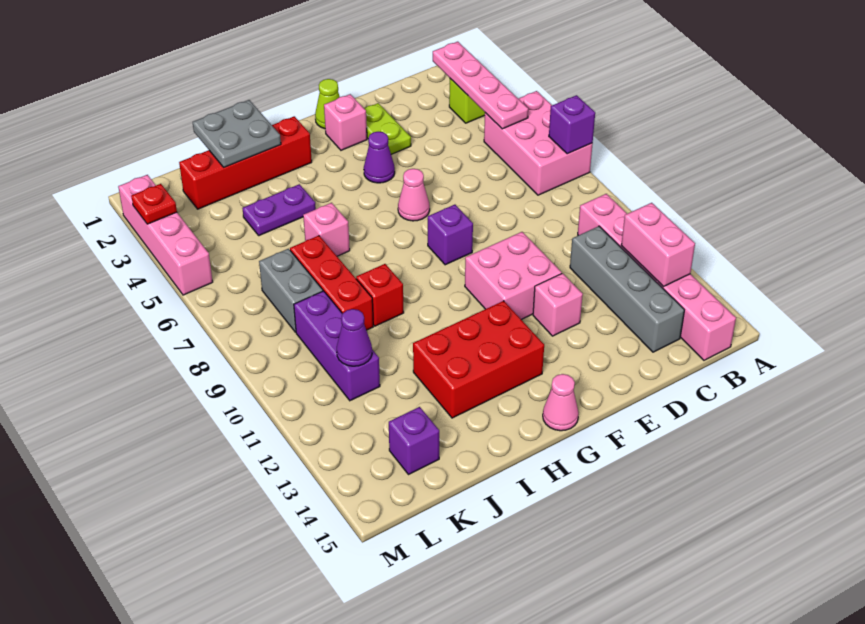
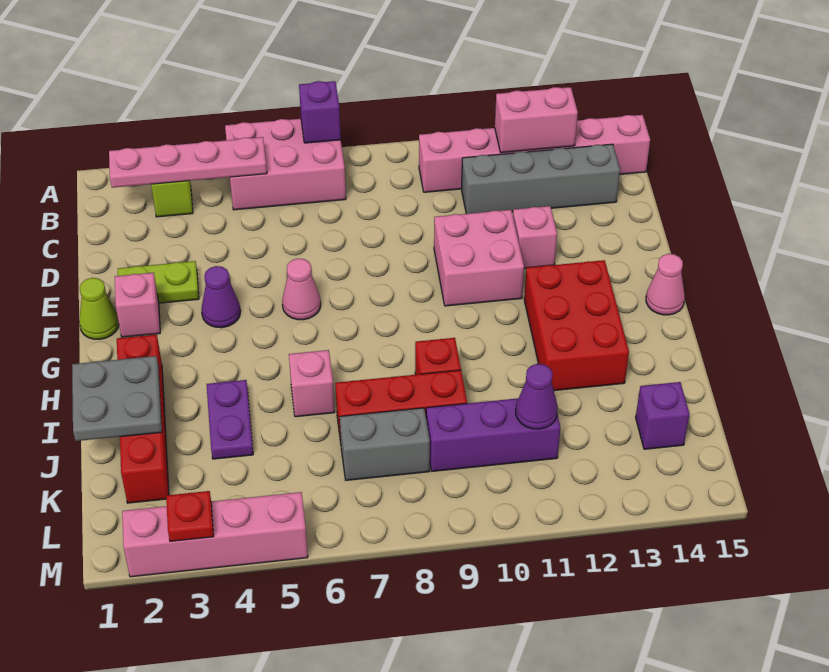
purple brick F8 level 1 -> none

